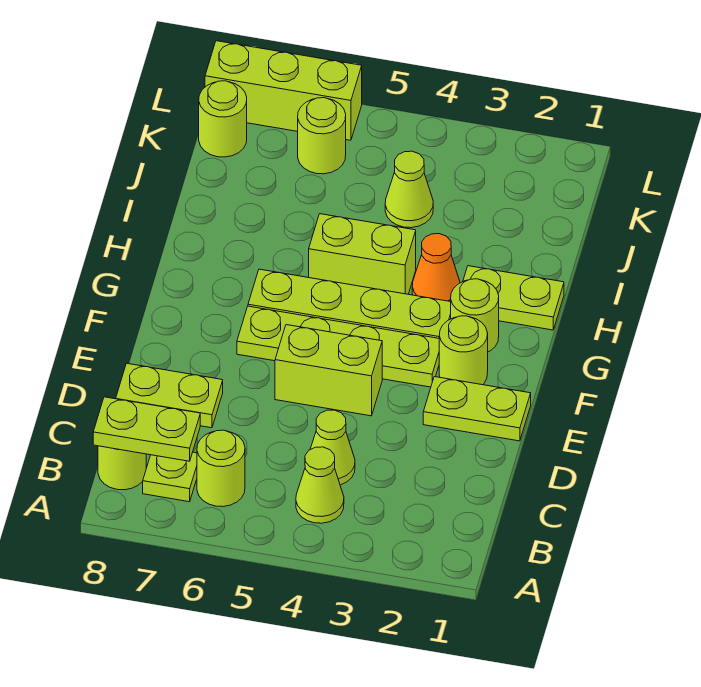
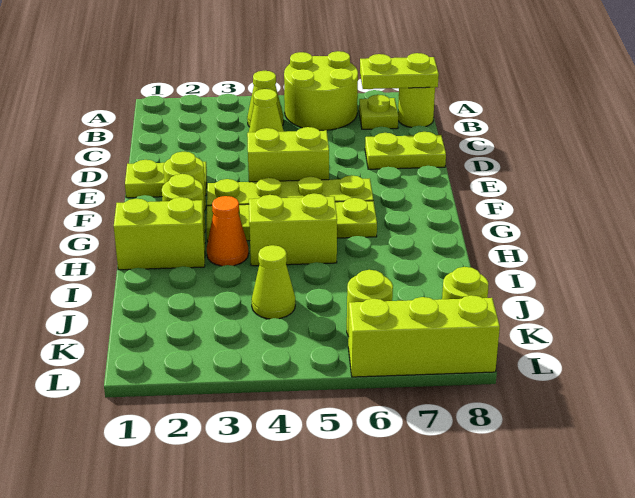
lime round brick B6 level 1 -> lime round brick A5:B6 level 1
lime plate H1:H2 level 1 -> lime brick H1:H2 level 1

